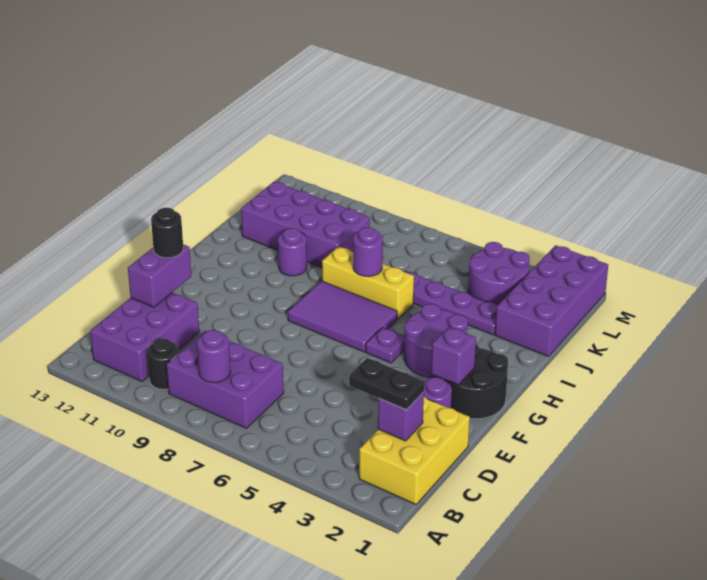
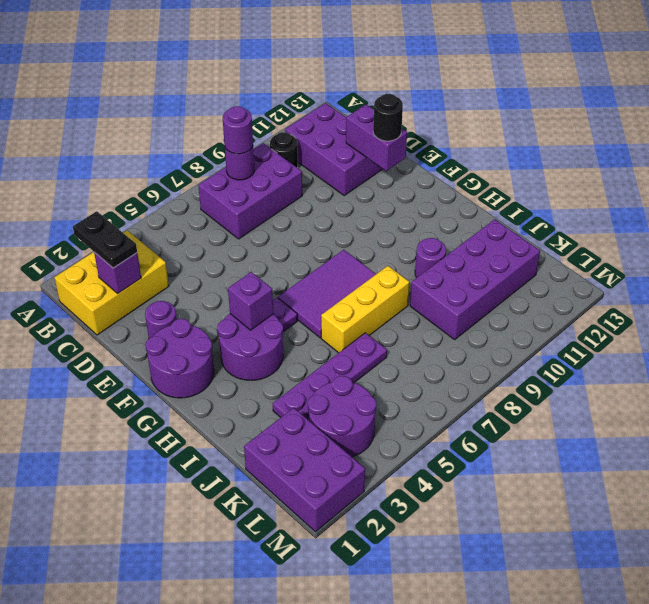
yellow brick B1:D2 level 1 -> yellow brick B1:C3 level 1
black plate C2:C3 level 3 -> black plate B2:C2 level 3
black round brick F1:G2 level 1 -> purple round brick F1:G2 level 1
purple brick F2 level 2 -> purple brick G4 level 2
purple round brick I7 level 2 -> purple round brick B8 level 3
purple brick J1:M2 level 1 -> purple brick K1:M2 level 1

